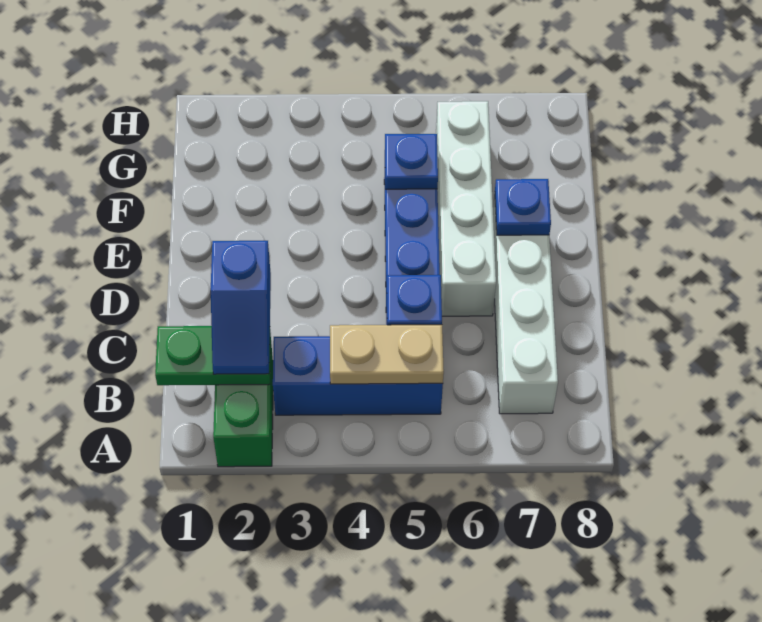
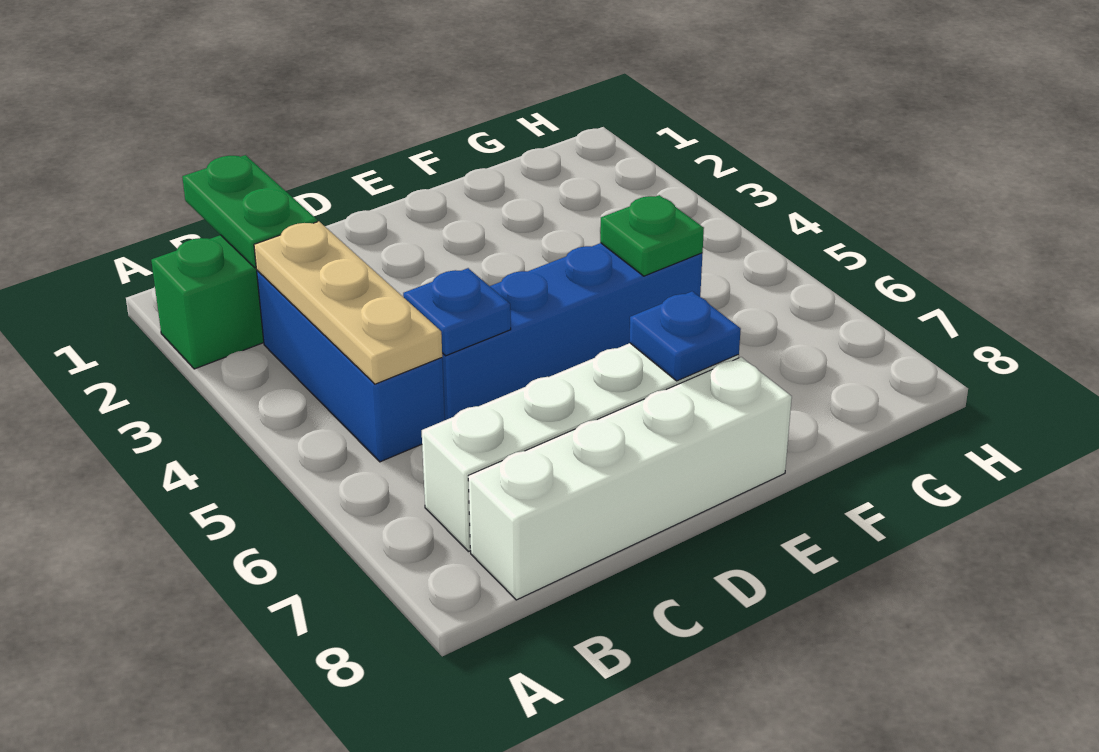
blue slope B2:C2 level 3 top C -> none
tan plate B4:B5 level 2 -> tan plate B3:B5 level 2
white brick D6:G6 level 1 -> white brick B8:E8 level 1
blue plate F5 level 2 -> green plate F5 level 2

